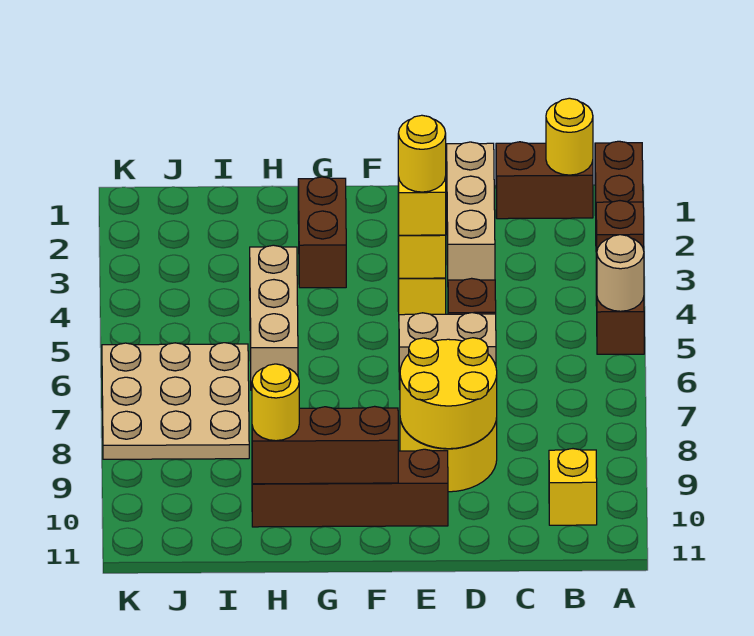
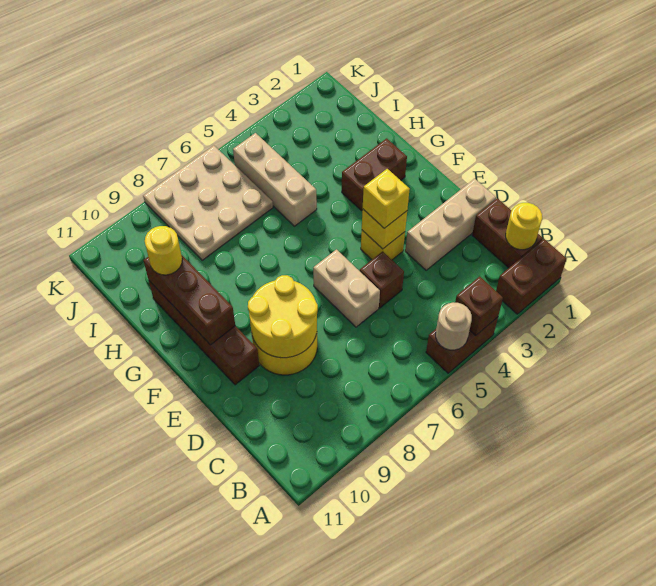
yellow brick B10 level 1 -> none
yellow round brick E4 level 4 -> none
tan brick H4:H6 level 1 -> tan brick H5:J5 level 1

